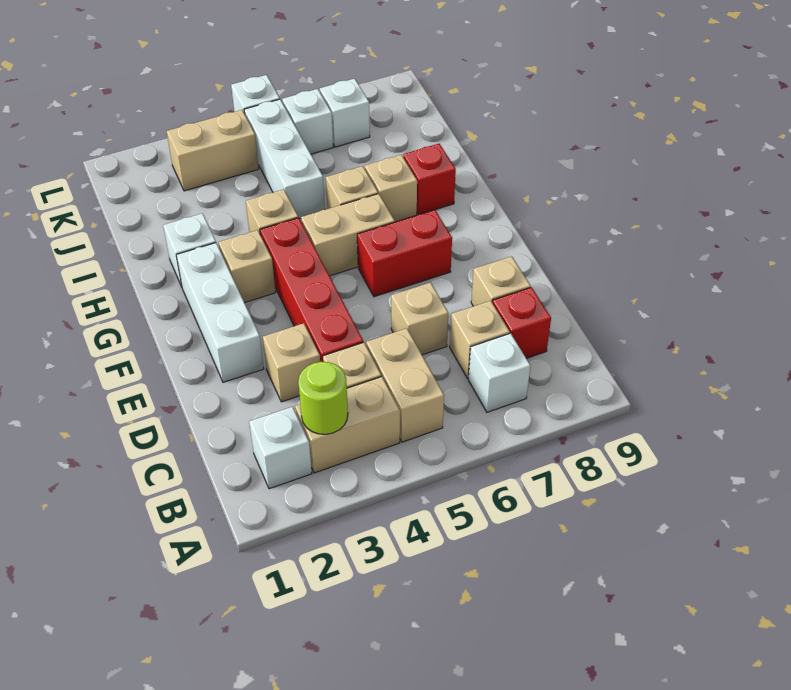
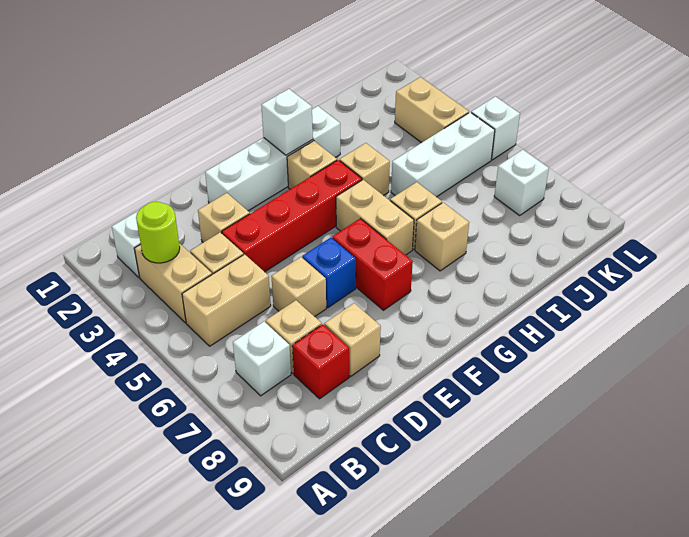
none -> blue brick E6 level 1
red brick H8 level 1 -> none
white brick K6 level 1 -> white brick G2 level 2

